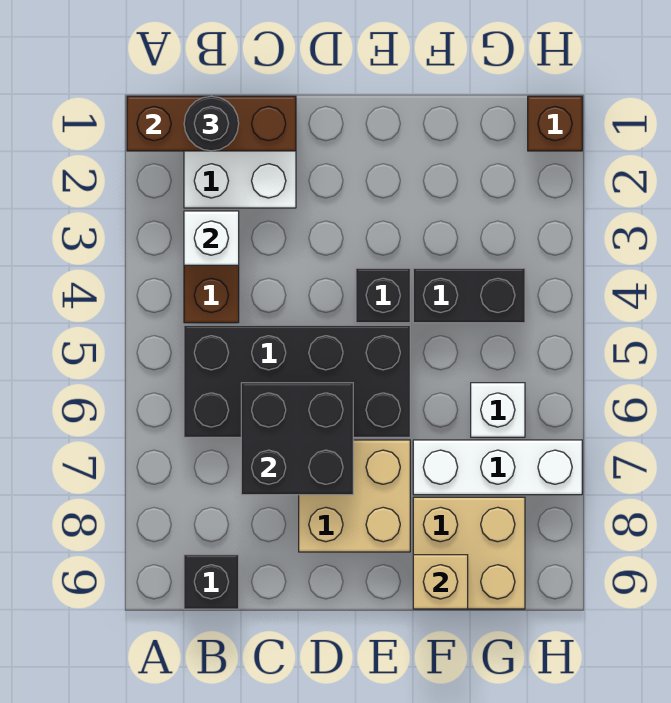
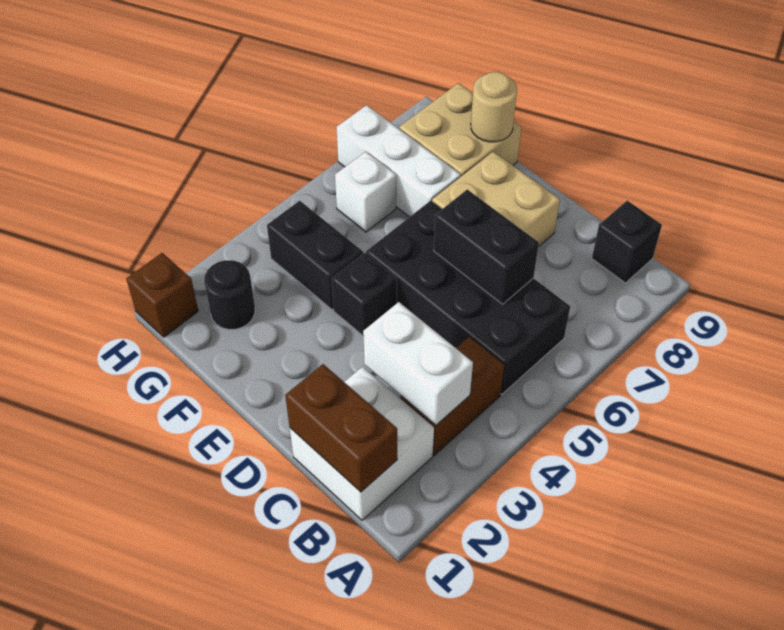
brown brick A1:C1 level 2 -> brown brick B1:C1 level 2
black round brick B1 level 3 -> black round brick G2 level 1
white brick B3 level 2 -> white brick B3:C3 level 2
black brick C6:D7 level 2 -> black brick C6:D6 level 2
tan brick F9 level 2 -> tan round brick F9 level 2

